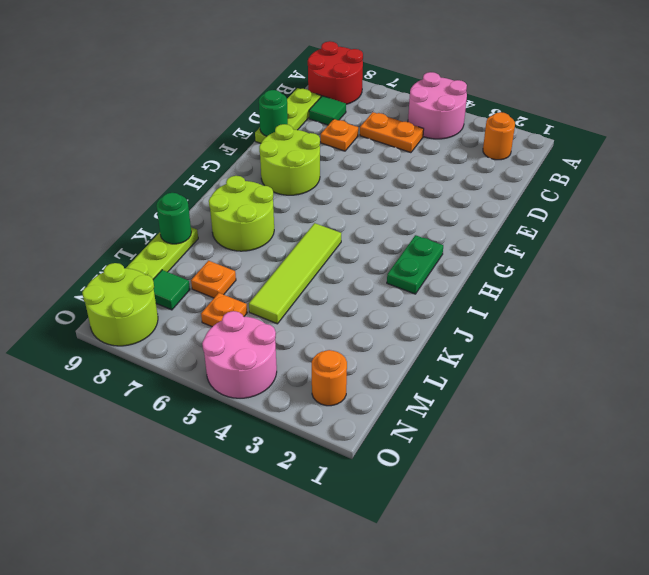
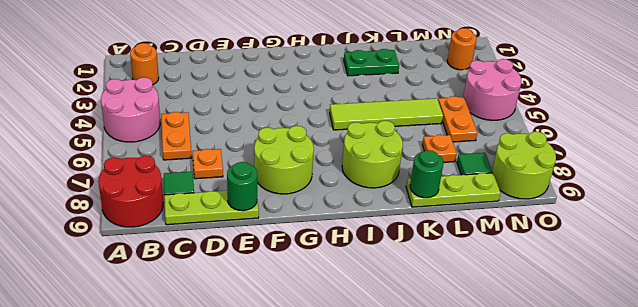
green plate H2:I2 level 1 -> green plate J2:K2 level 1
orange plate M6 level 1 -> orange plate M5:M6 level 1

